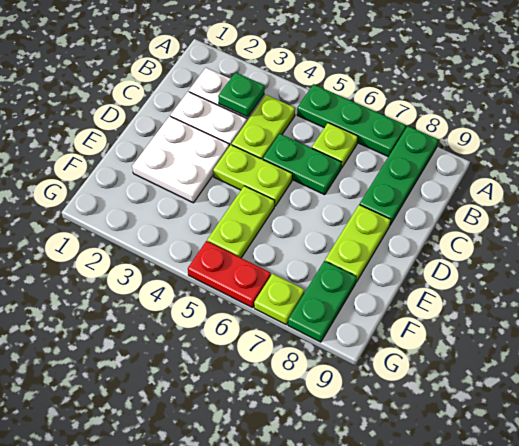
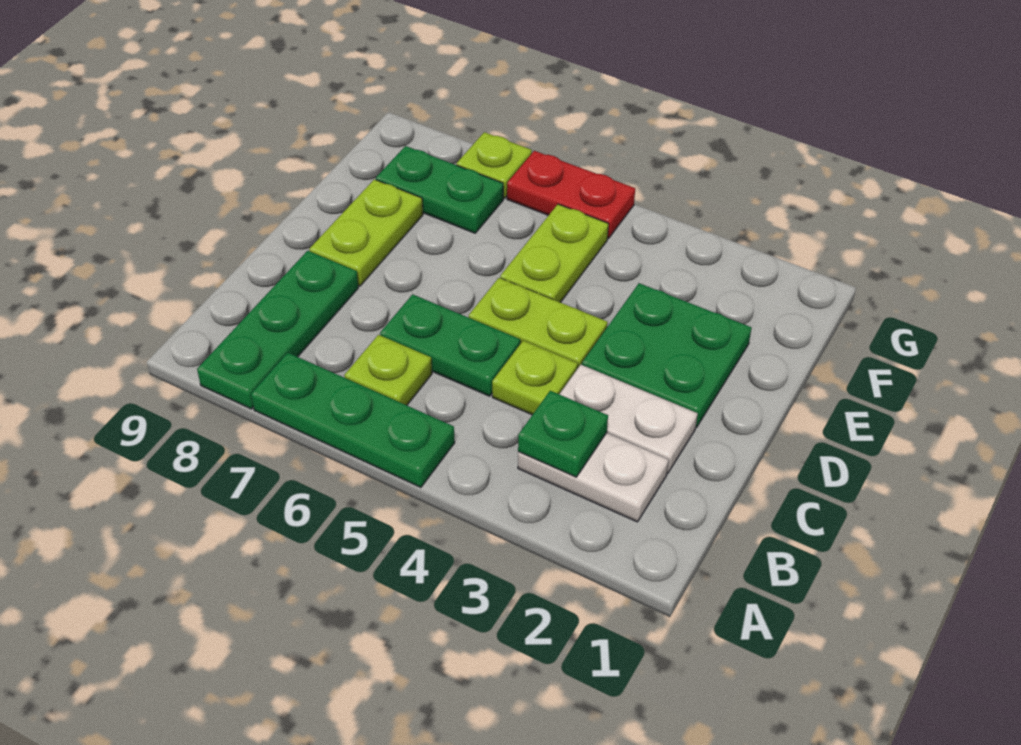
lime plate B4:C4 level 1 -> lime plate C4 level 1
white plate D2:E3 level 1 -> green plate D2:E3 level 1
green plate F8:G8 level 1 -> green plate F7:F8 level 1

